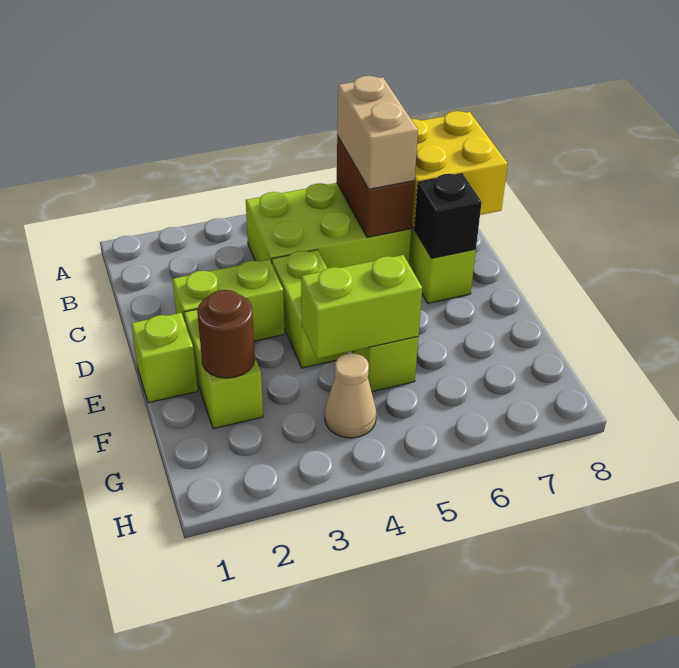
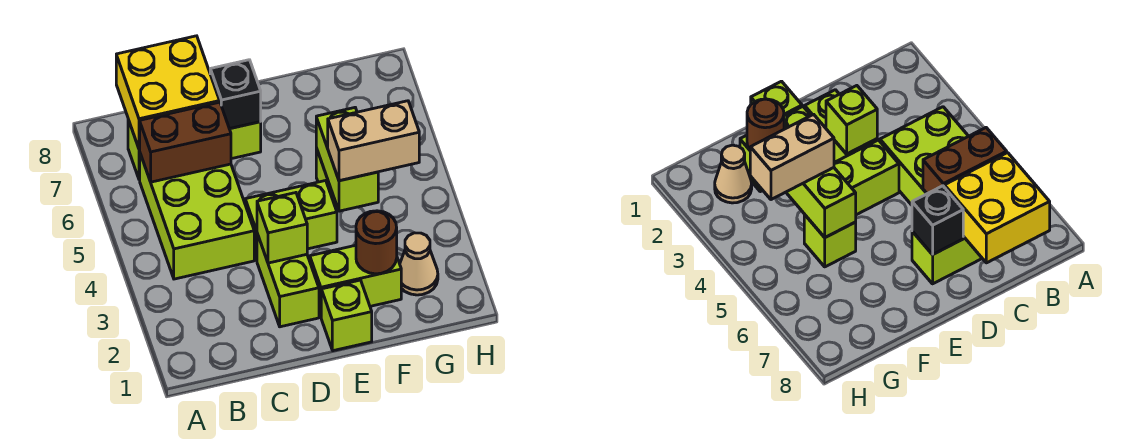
tan brick B6:C6 level 3 -> tan brick F4:G4 level 3
none -> lime brick D3 level 2
tan cone G4 level 1 -> tan cone G2 level 1

